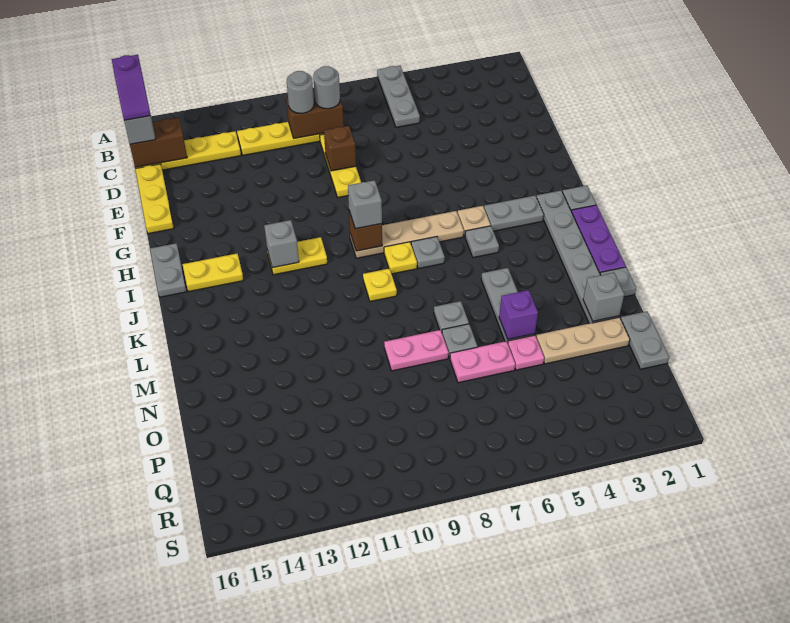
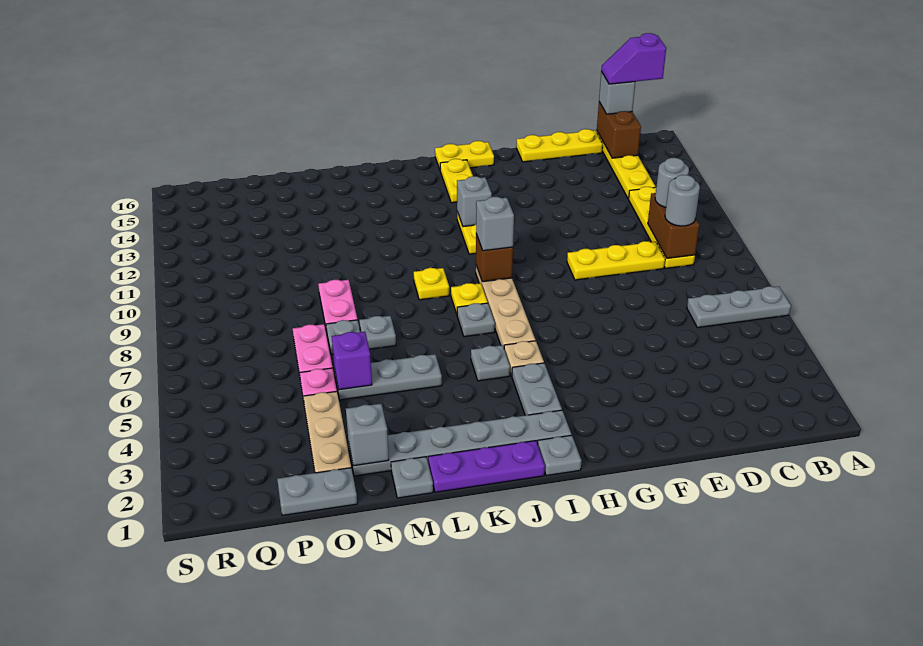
brown brick E9 level 2 -> none
grey plate H16:I16 level 1 -> yellow plate H16:I16 level 1

